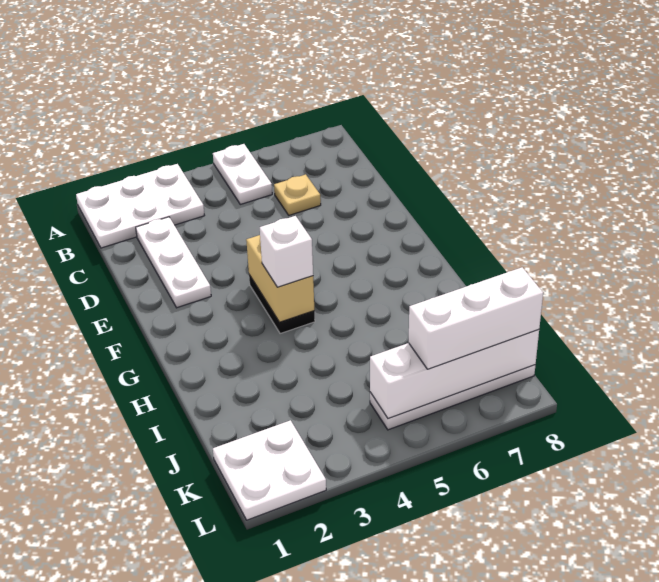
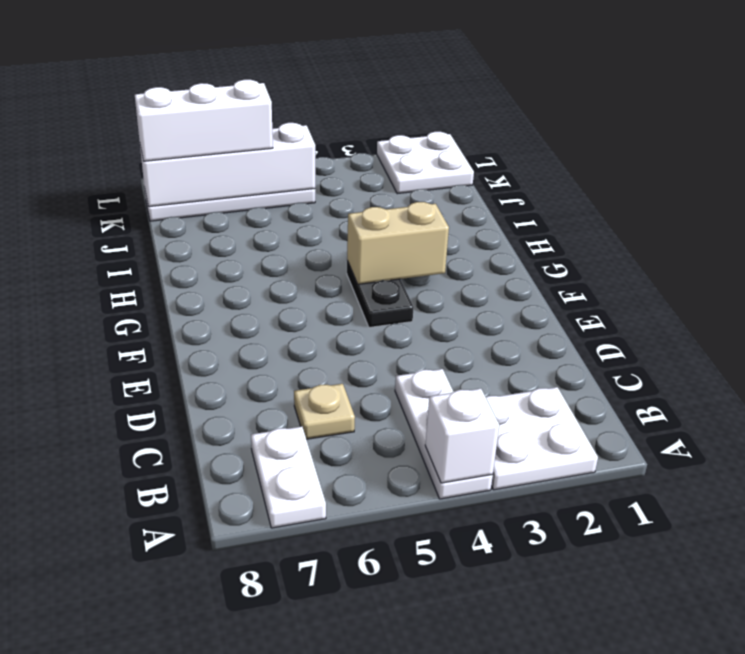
white plate A1:B3 level 1 -> white plate A2:B3 level 1
white plate A5:B5 level 1 -> white plate A7:B7 level 1
white plate C2:E2 level 1 -> white plate A4:C4 level 1
tan brick F4:G4 level 2 -> tan brick G3:G4 level 2
white brick G4 level 3 -> white brick A4 level 2

